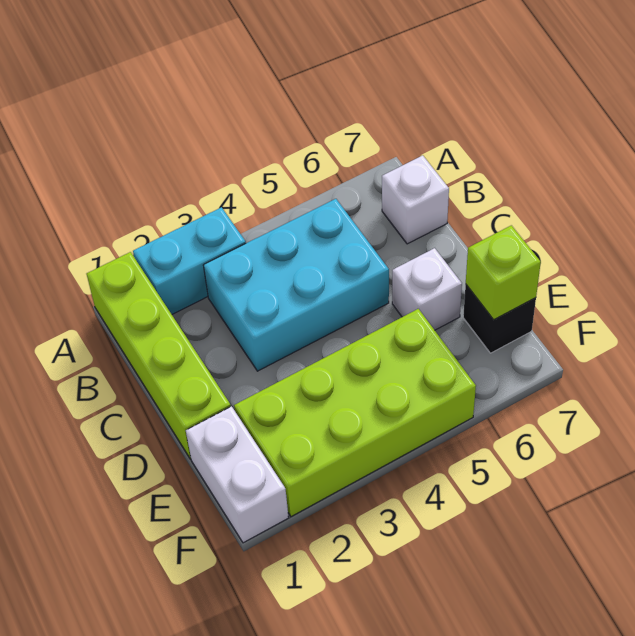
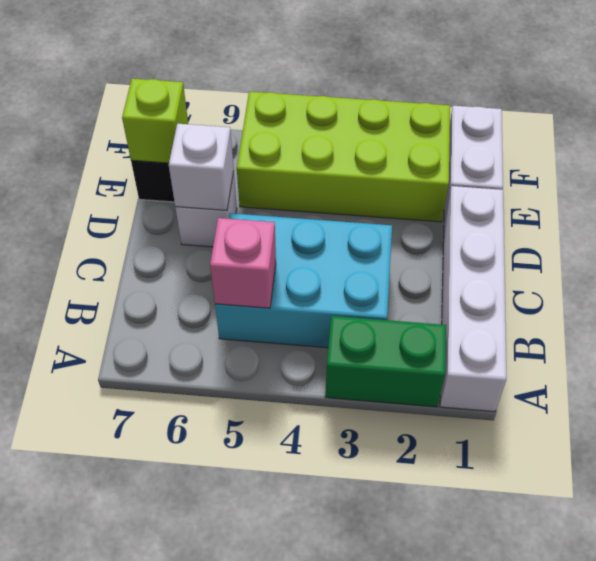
lime brick A1:D1 level 1 -> white brick A1:D1 level 1
cyan brick A2:A3 level 1 -> green brick A2:A3 level 1
none -> pink brick B5 level 2
white brick B7 level 1 -> white brick D6 level 2

